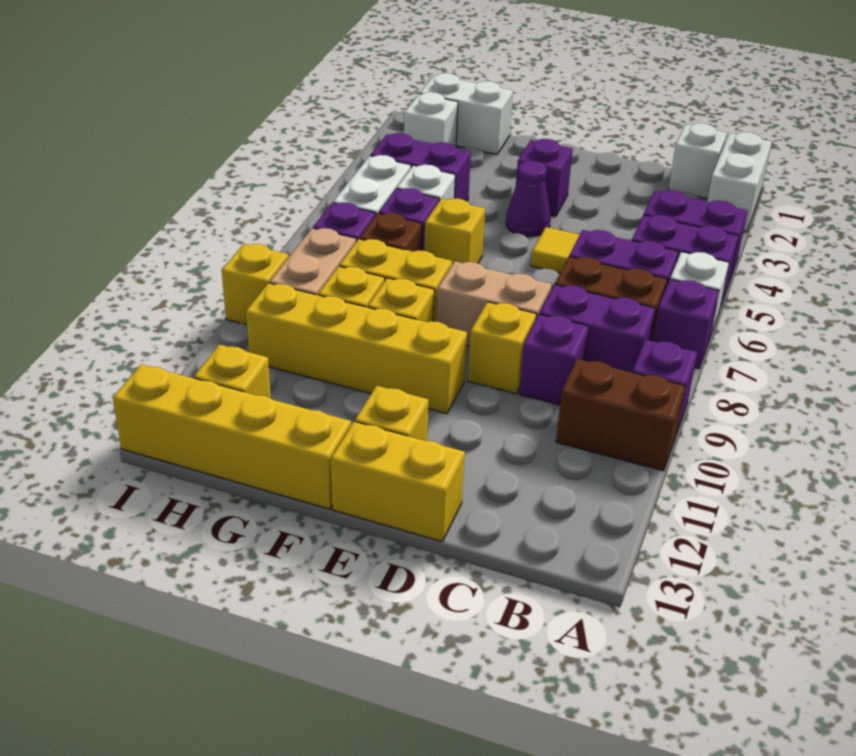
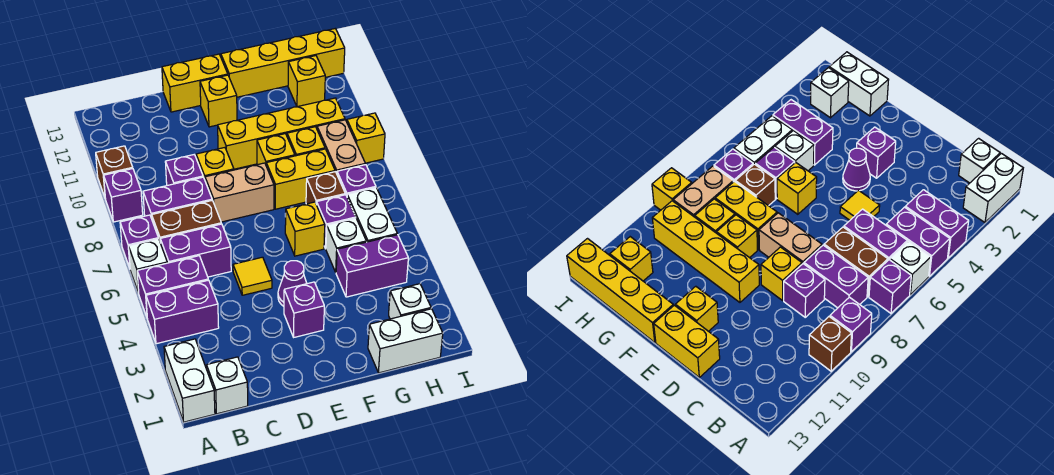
brown brick A10:B10 level 1 -> brown brick A10 level 1

